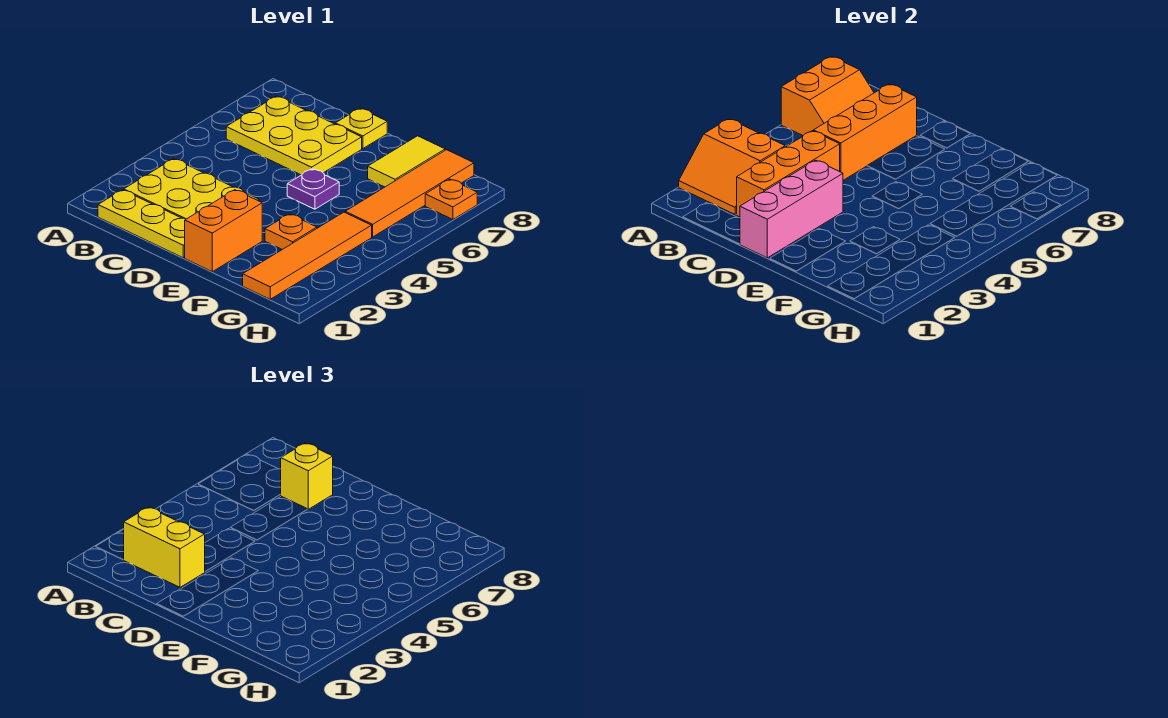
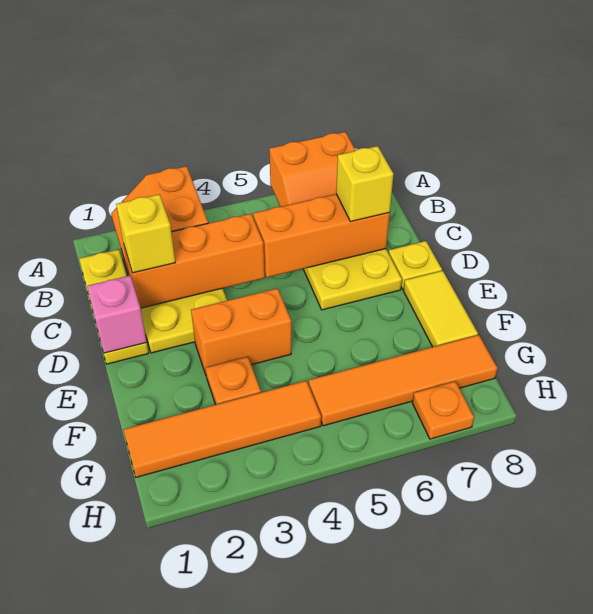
yellow brick B2:C2 level 3 -> yellow brick C2 level 3
pink brick D1:D3 level 2 -> pink brick D1 level 2
orange brick E1:E2 level 1 -> orange brick E3:E4 level 1
purple plate E5 level 1 -> none
yellow tile F7:F8 level 1 -> yellow tile E8:F8 level 1

